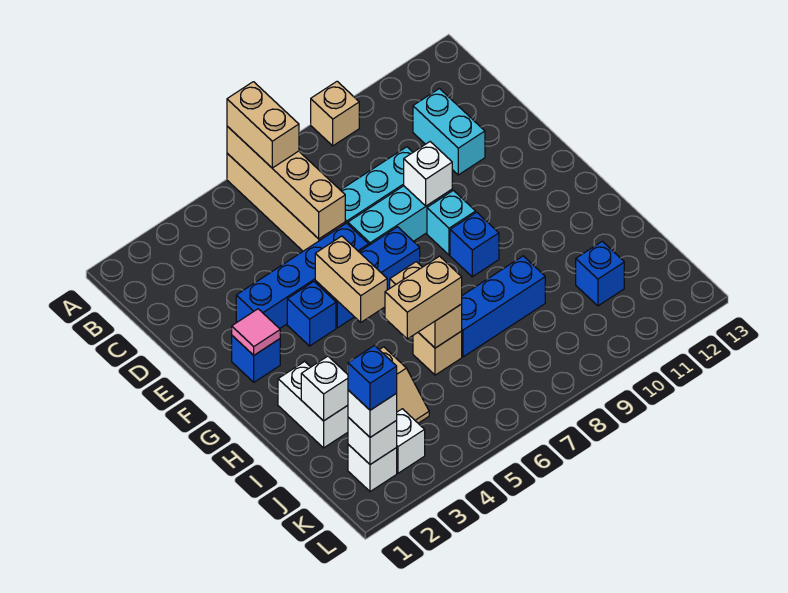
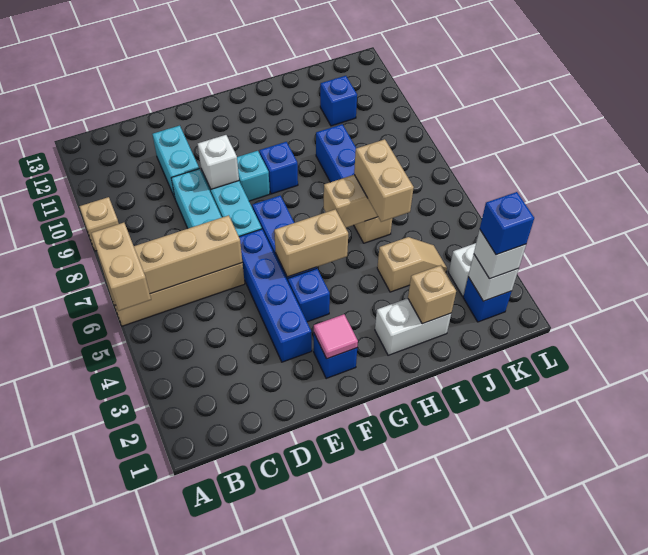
tan brick A6:B6 level 3 -> tan brick A5:A6 level 3
cyan brick C11:D11 level 1 -> cyan brick D10:D11 level 1
white brick I2 level 2 -> tan brick I2 level 2
white brick K2 level 1 -> blue brick K2 level 1

